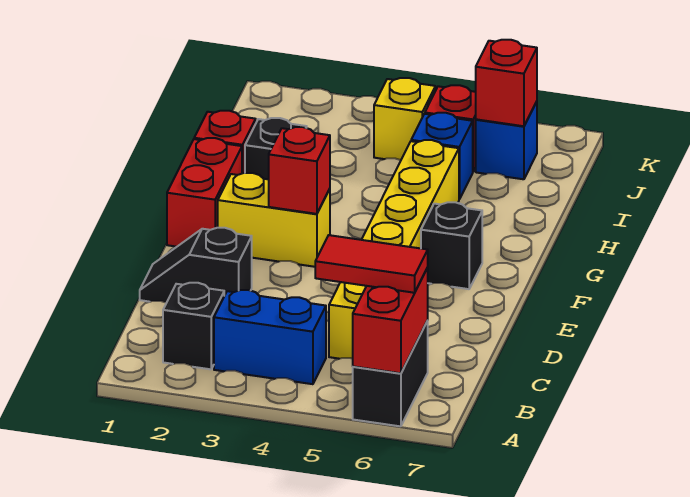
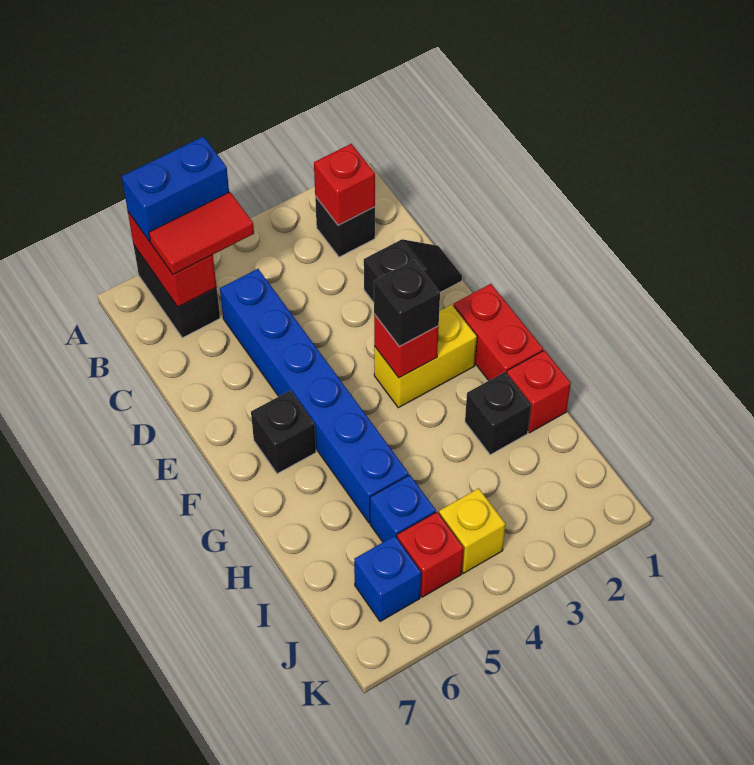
blue brick B3:B4 level 1 -> blue brick A5:A6 level 3
yellow brick C5:H5 level 1 -> blue brick C5:H5 level 1
none -> black brick F3 level 3
red brick J6 level 2 -> red brick B2 level 2

